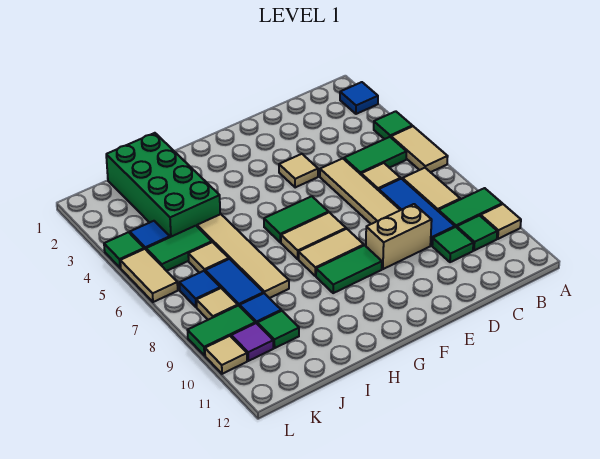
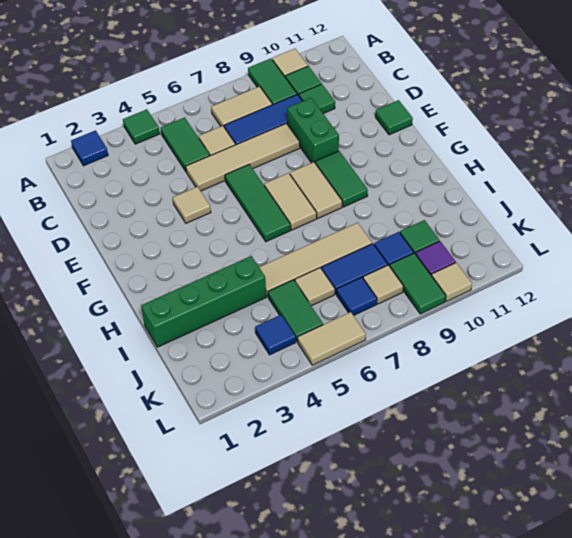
tan tile A5:A6 level 1 -> none
tan brick D9:E9 level 1 -> green brick D9:E9 level 1
green tile F6:G6 level 1 -> green tile E6:G6 level 1
green brick I1:J4 level 1 -> green brick I1:I4 level 1
green tile L4 level 1 -> green tile E12 level 1

